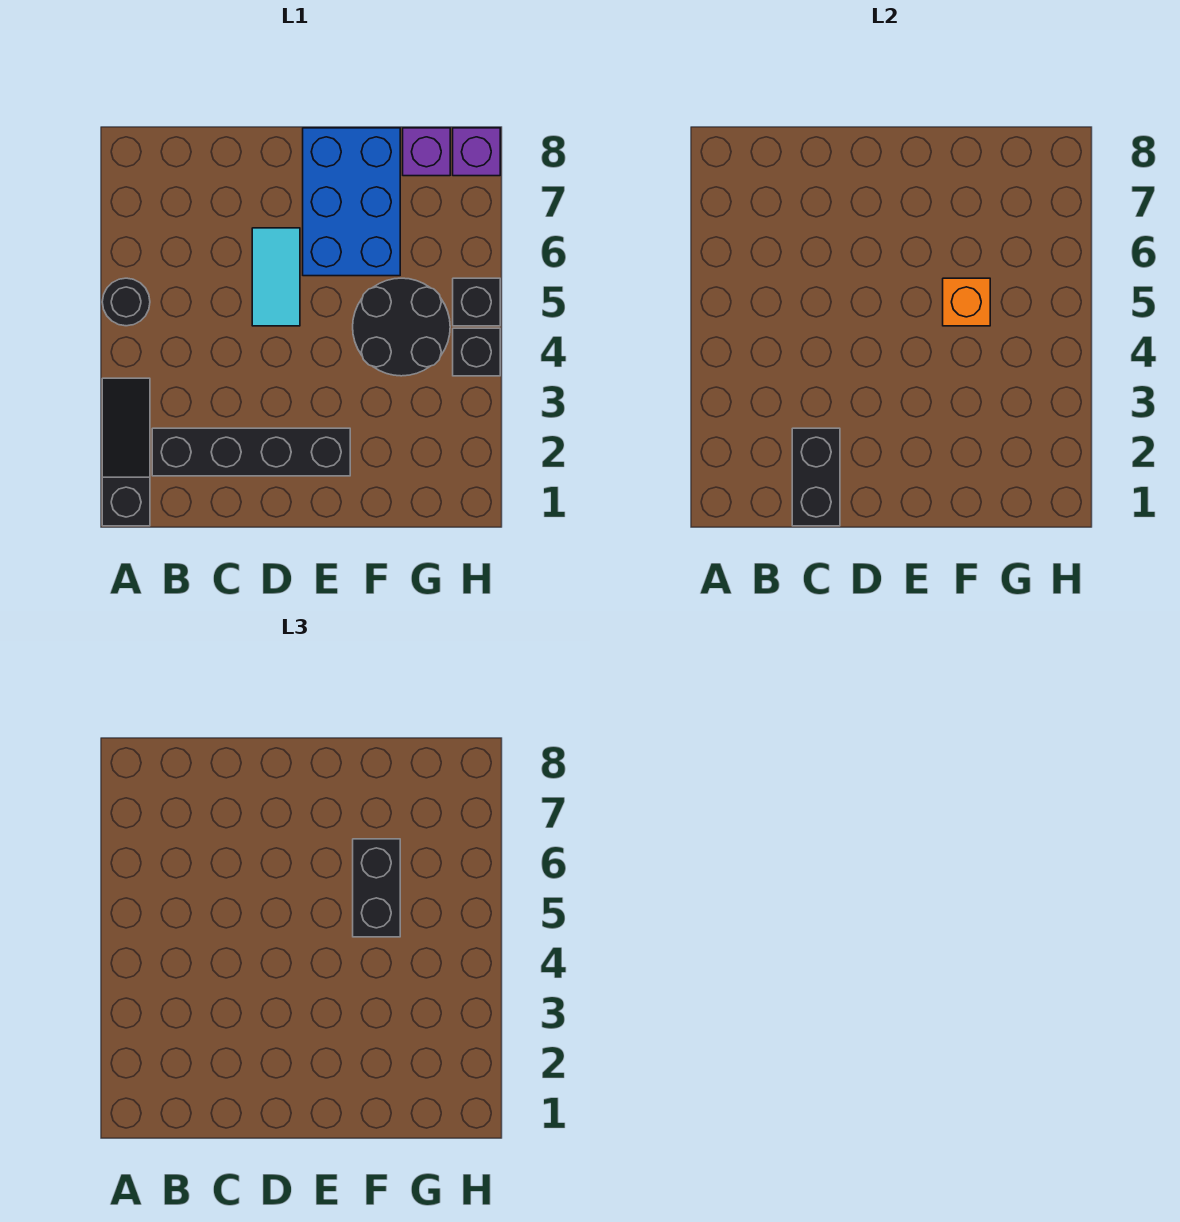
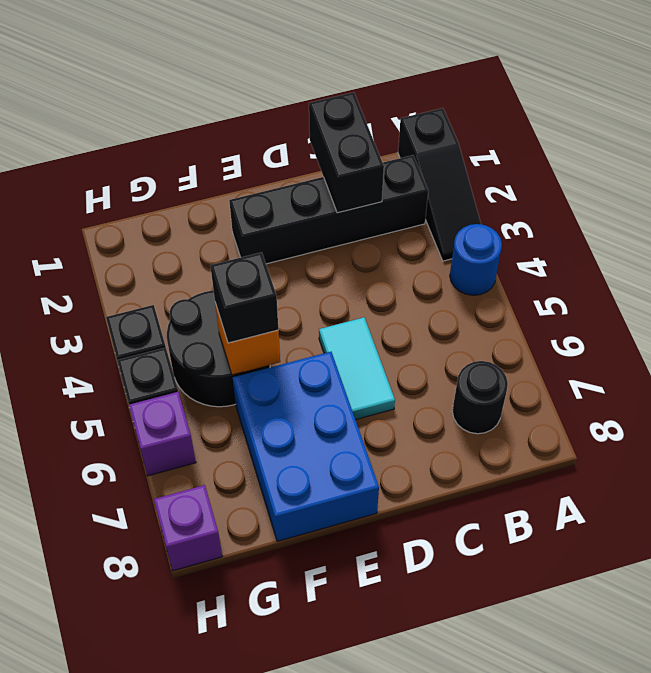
none -> blue round brick A4 level 1
black round brick A5 level 1 -> black round brick B7 level 1
black brick F5:F6 level 3 -> black brick F5 level 3
purple brick G8 level 1 -> purple brick H6 level 1

